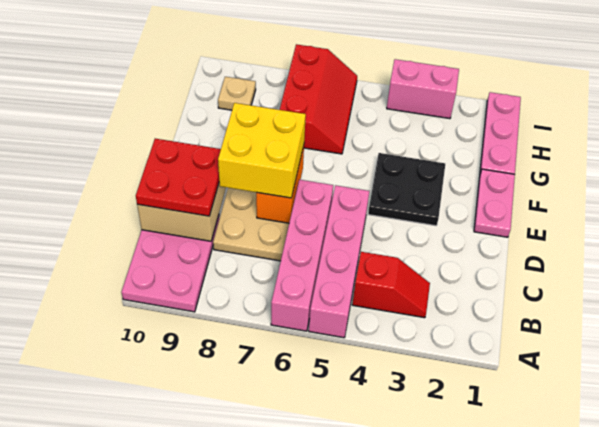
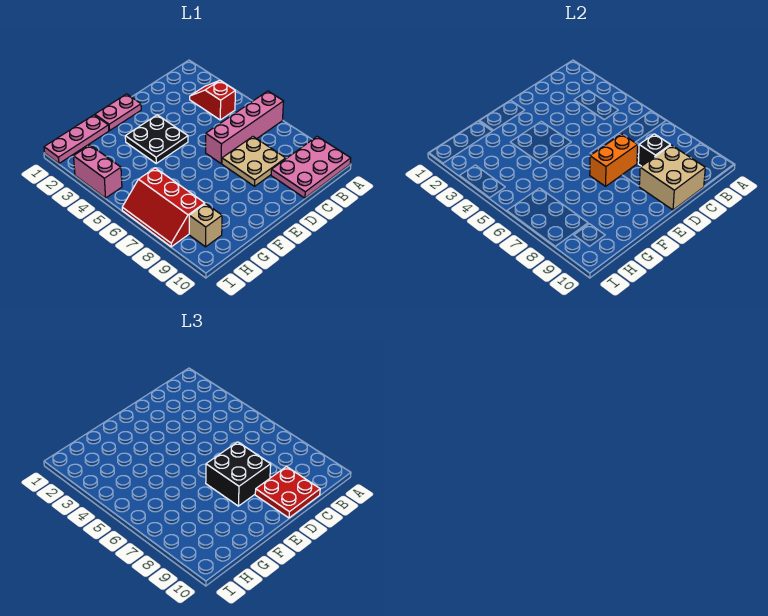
pink brick A5:D5 level 1 -> none
none -> black brick C8 level 2
yellow brick D7:E8 level 3 -> black brick D7:E8 level 3
red slope G6:I7 level 1 top 7 -> red slope H6:I8 level 1 top H
tan plate H9 level 1 -> tan brick H9 level 1

